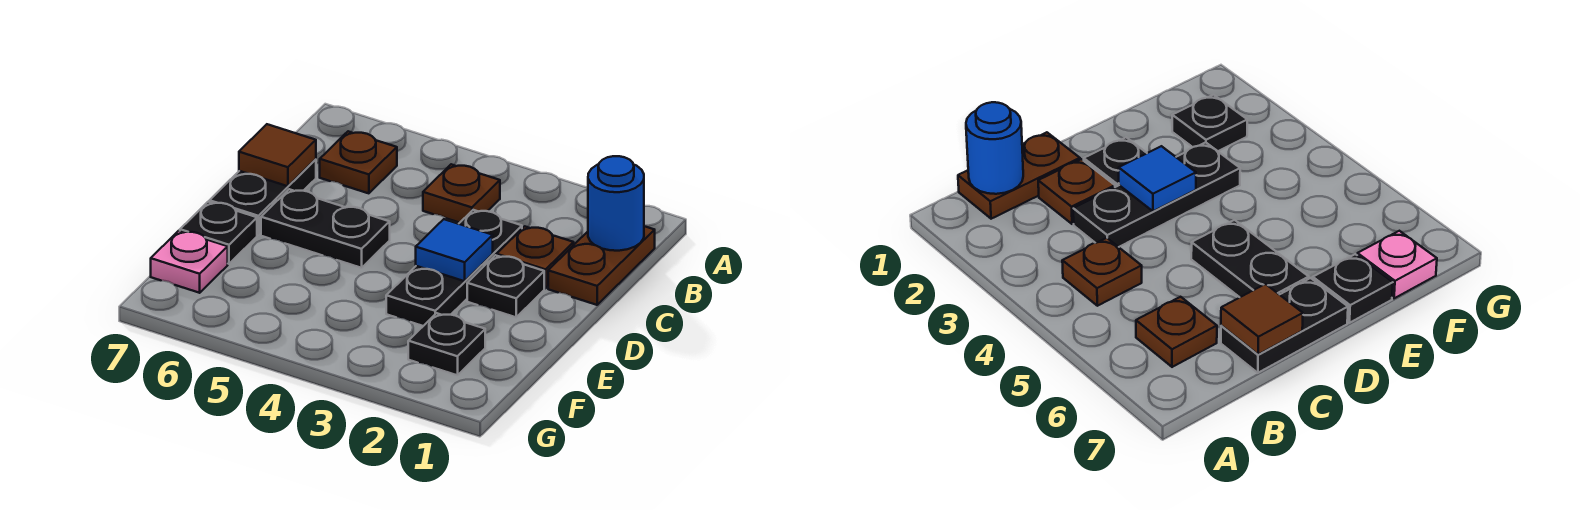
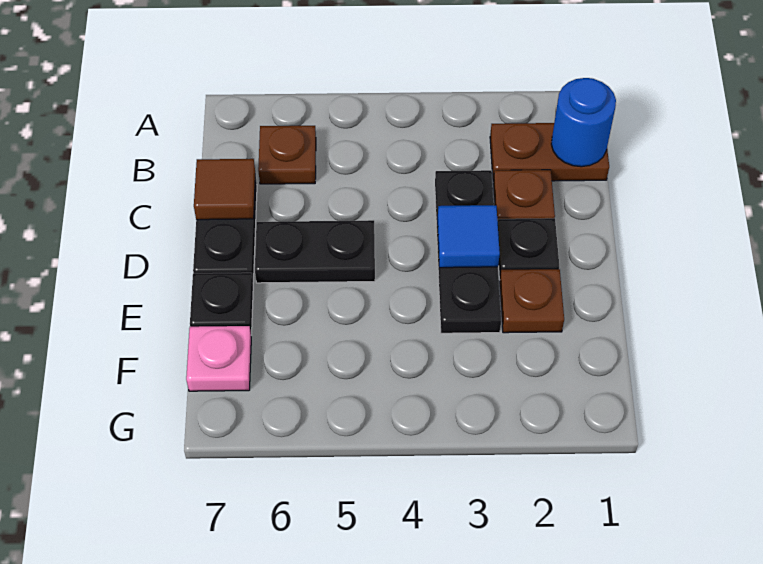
brown plate B1:C1 level 1 -> brown plate B1:B2 level 1
brown plate B4 level 1 -> brown plate E2 level 1
black plate F2 level 1 -> none

